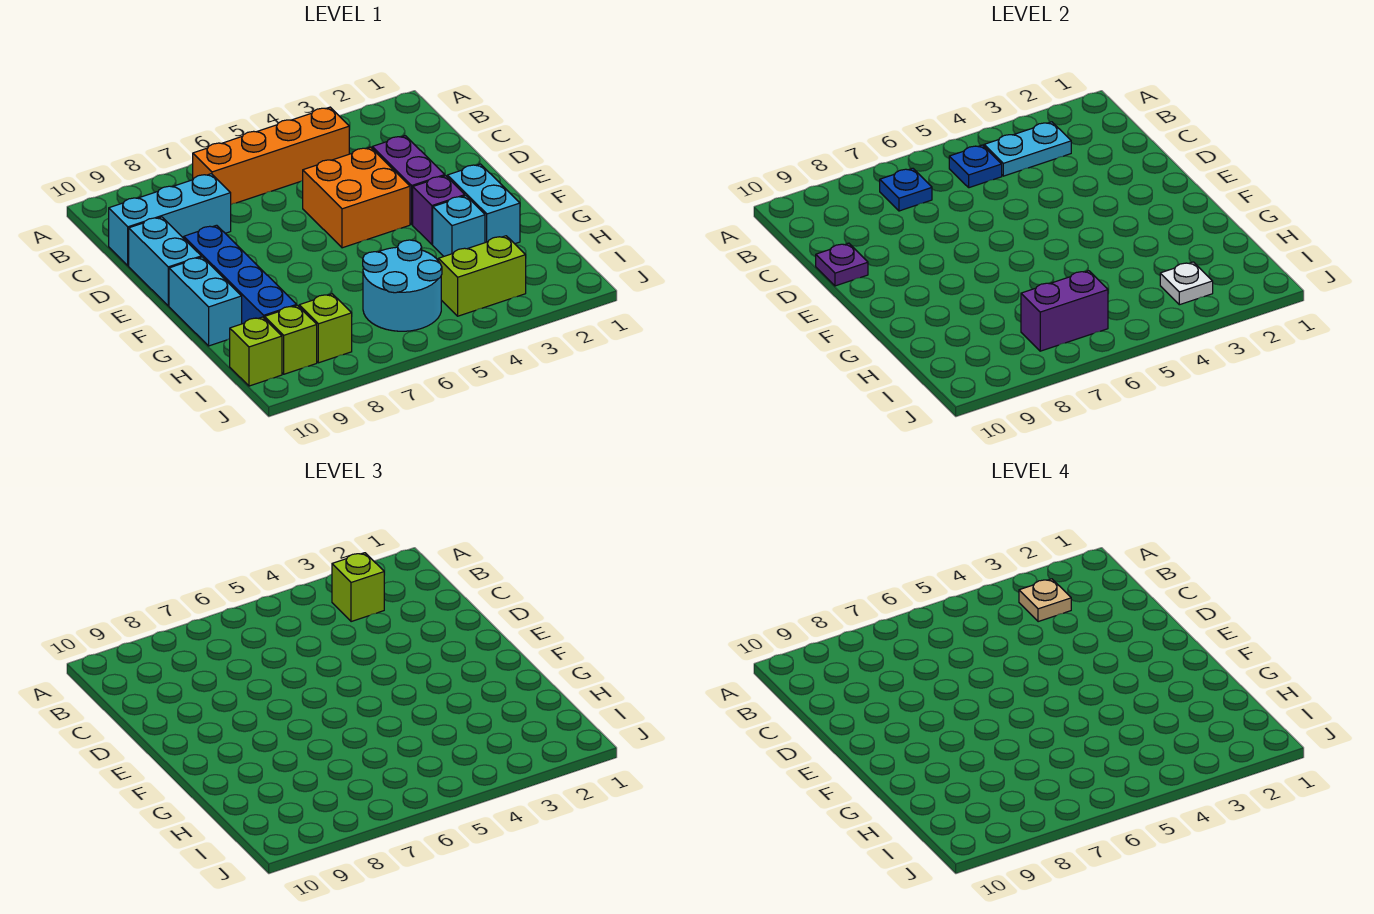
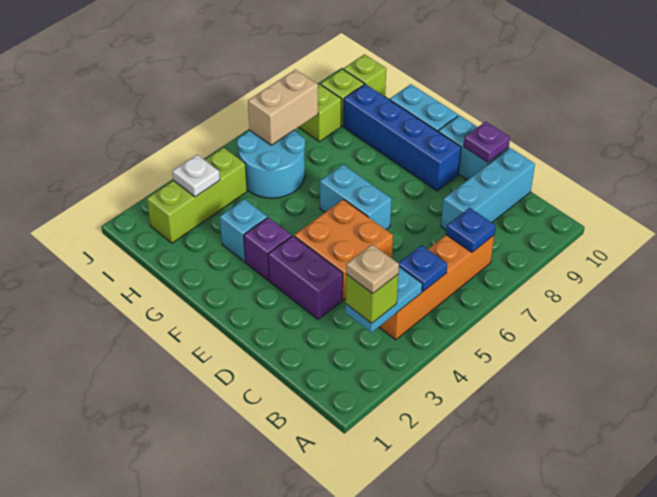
cyan brick F2:G2 level 1 -> cyan brick E6:F6 level 1
lime brick I3:I4 level 1 -> lime brick I2:I4 level 1
purple brick I6:I7 level 2 -> tan brick I6:I7 level 2

